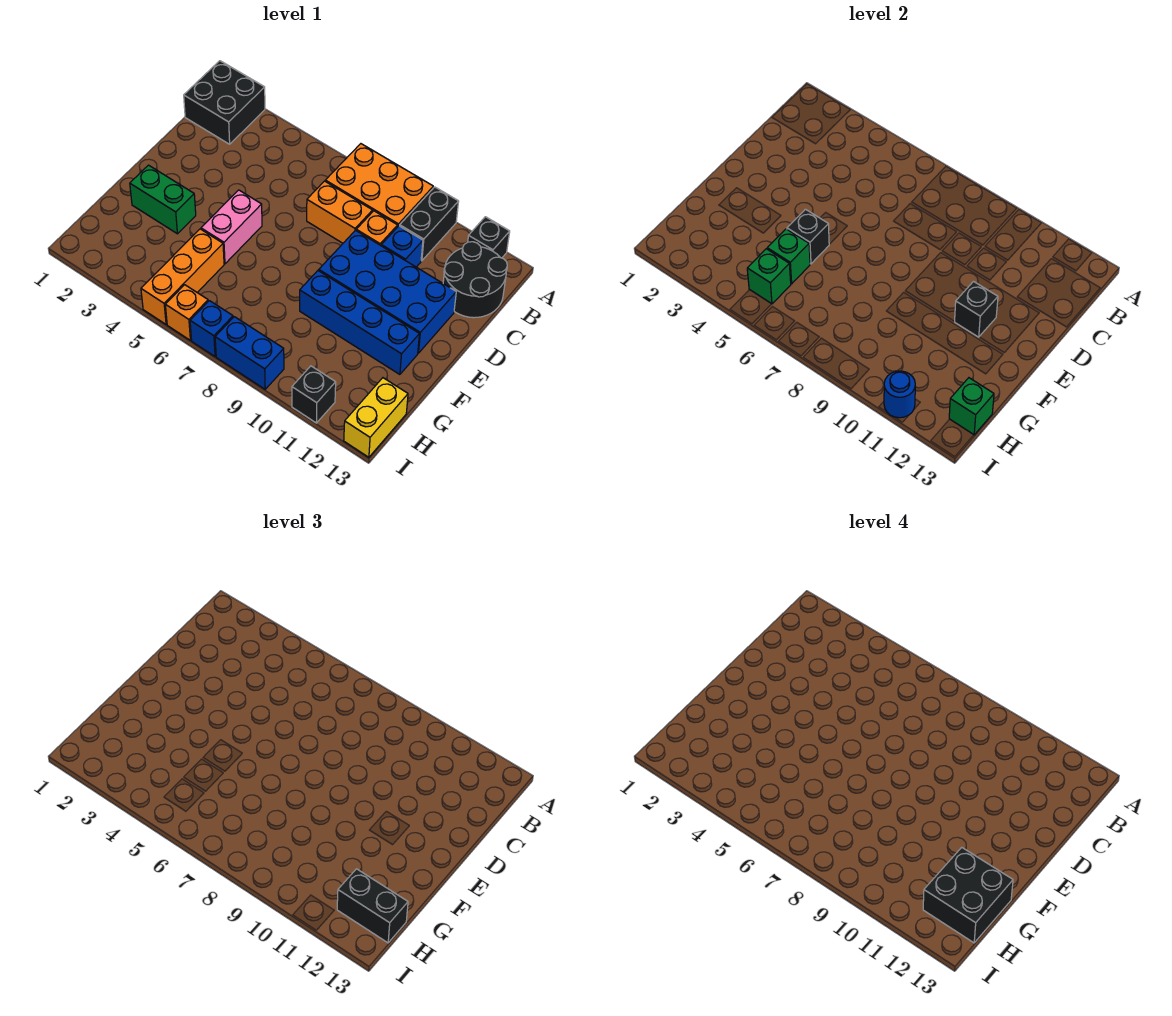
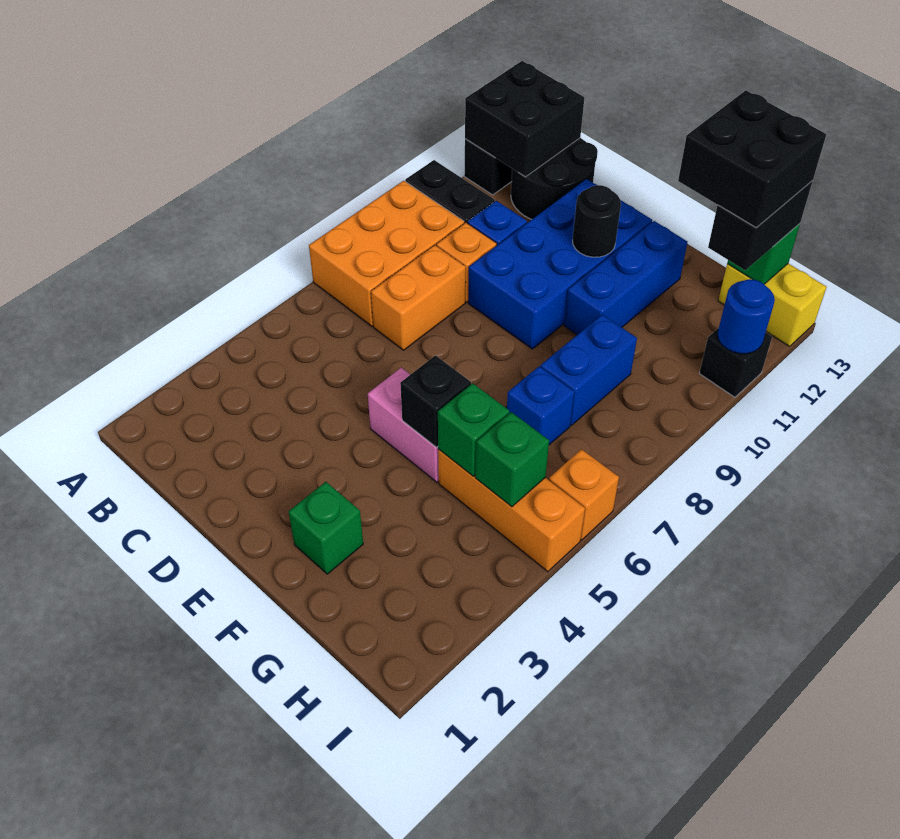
black brick A1:B2 level 1 -> black brick A12:B13 level 2
black brick E11 level 2 -> black round brick E11 level 2
green brick F2:F3 level 1 -> green brick F2 level 1
blue brick F9:F12 level 1 -> blue brick F10:F12 level 1
blue brick I7 level 1 -> blue brick G7 level 1
blue brick I8:I9 level 1 -> blue brick G8:G9 level 1

